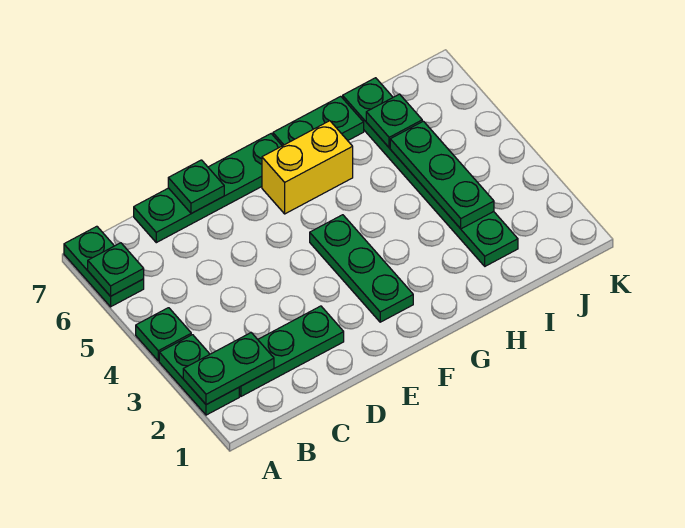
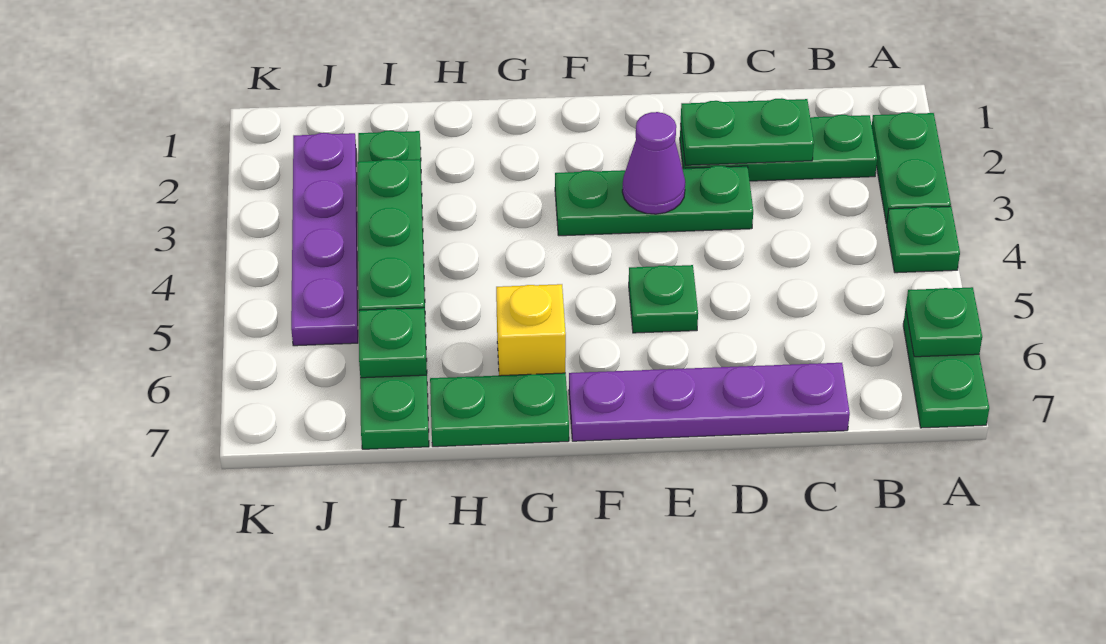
green plate A2:B2 level 2 -> green plate C2:D2 level 2
green plate C7:F7 level 1 -> purple plate C7:F7 level 1
green plate D7 level 2 -> green plate E5 level 1
none -> purple cone E3 level 2
green plate F2:F4 level 1 -> green plate D3:F3 level 1
yellow brick F6:G6 level 1 -> yellow brick G6 level 1
none -> purple plate J2:J5 level 1

